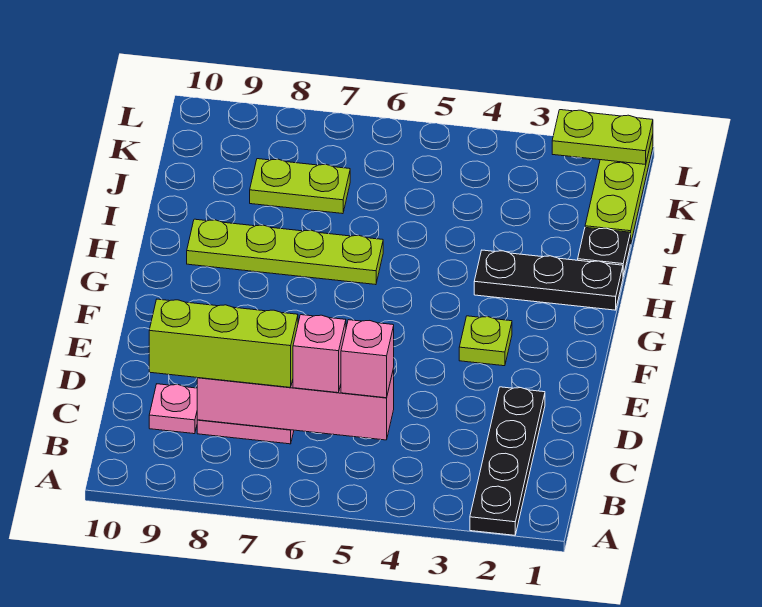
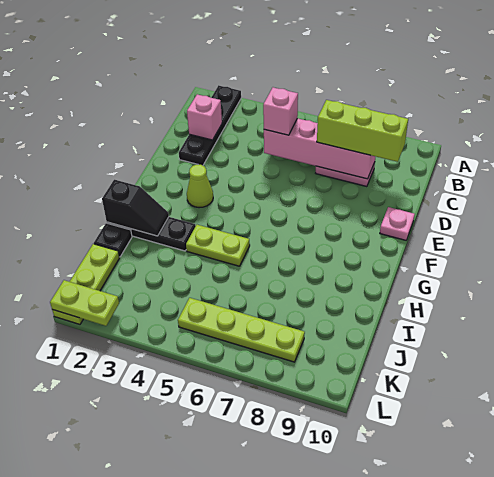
pink brick C6 level 3 -> pink brick C2 level 2
pink plate C9 level 1 -> pink plate E10 level 1
lime plate F3 level 1 -> lime cone F3 level 1
none -> black slope H1:H2 level 2 top 1
lime plate H6:H9 level 1 -> lime plate K5:K8 level 1
lime plate J7:J8 level 1 -> lime plate H4:H5 level 1

